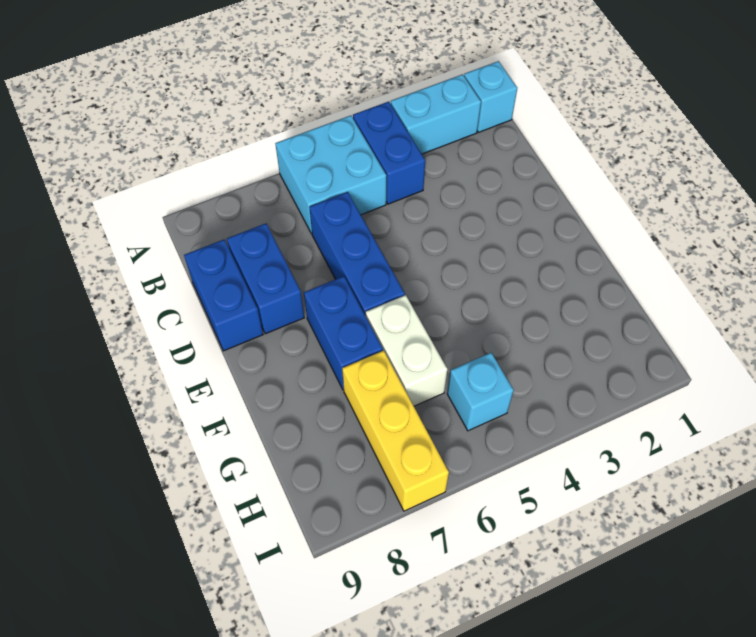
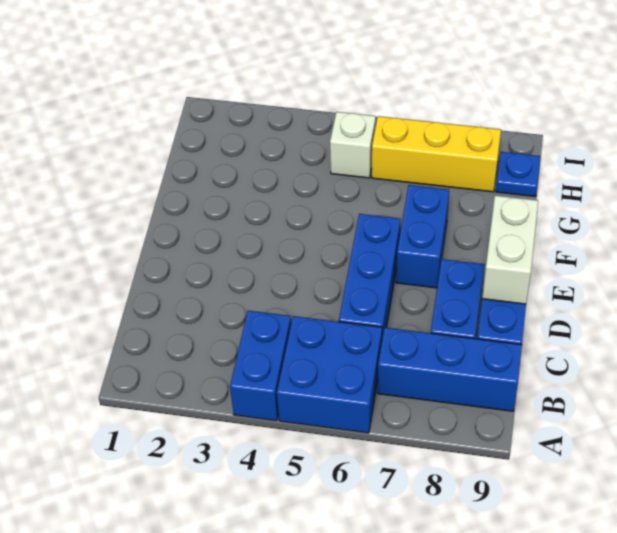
cyan brick A1 level 1 -> none
cyan brick A2:A3 level 1 -> none
cyan brick A5:B6 level 1 -> blue brick A5:B6 level 1
none -> blue brick B7:B9 level 1
white brick F6:G6 level 1 -> white brick D9:E9 level 2
yellow brick G7:I7 level 1 -> yellow brick H6:H8 level 1
cyan brick H5 level 1 -> white brick H5 level 1
none -> blue plate H9 level 1

